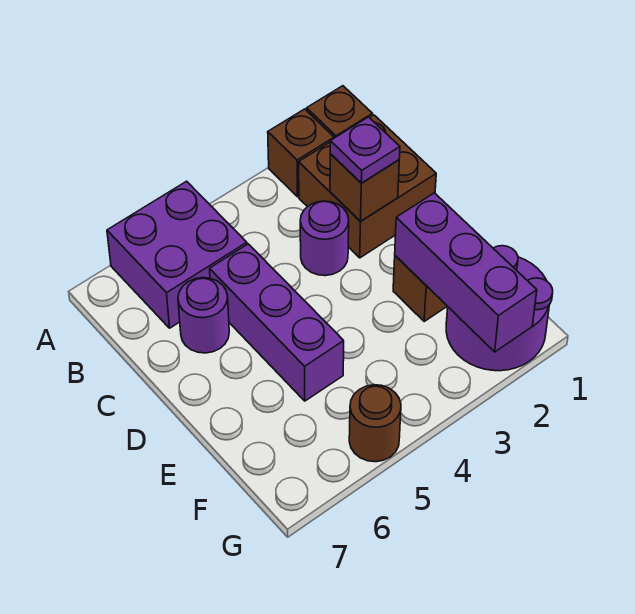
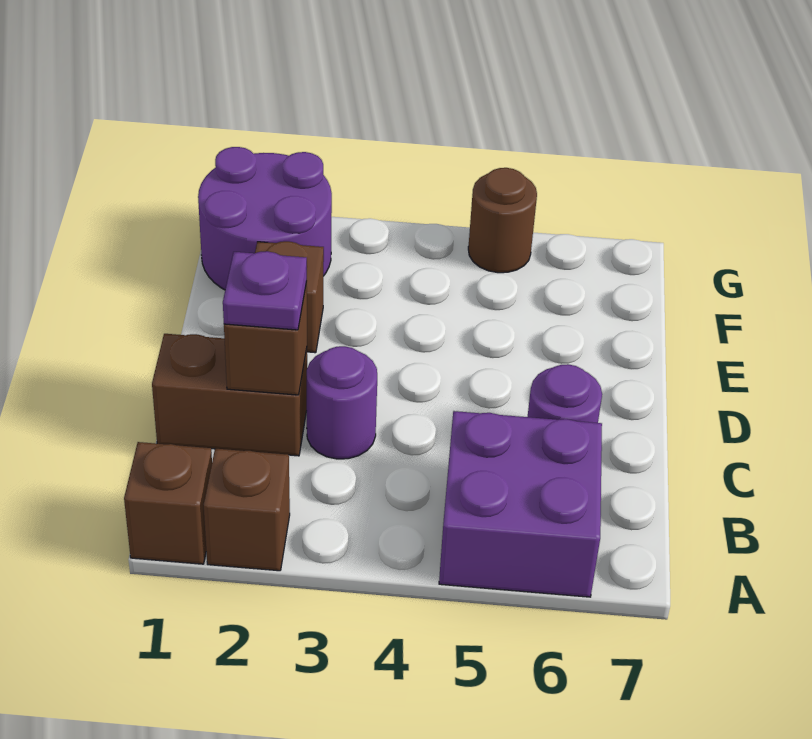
brown brick B1:C2 level 1 -> brown brick C1:C2 level 1
purple brick C5:E5 level 1 -> none
purple brick E2:G2 level 2 -> none

